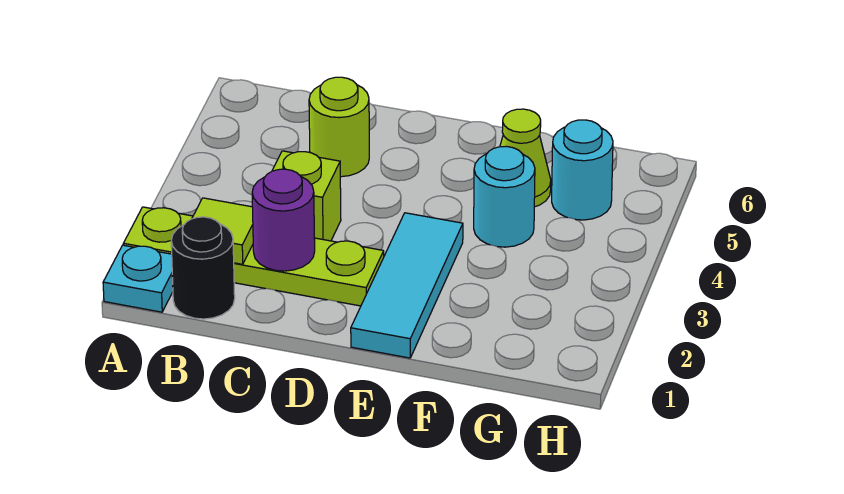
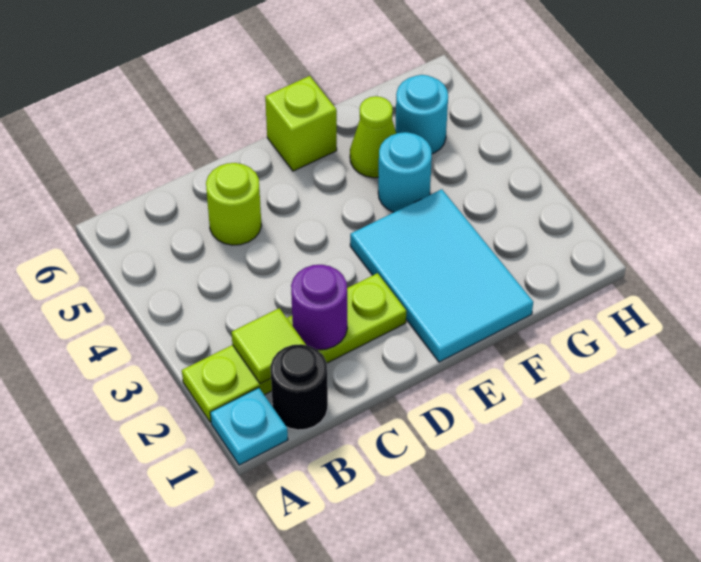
lime brick C3 level 1 -> lime brick E6 level 1
cyan tile E1:E3 level 1 -> cyan tile E1:F3 level 1

